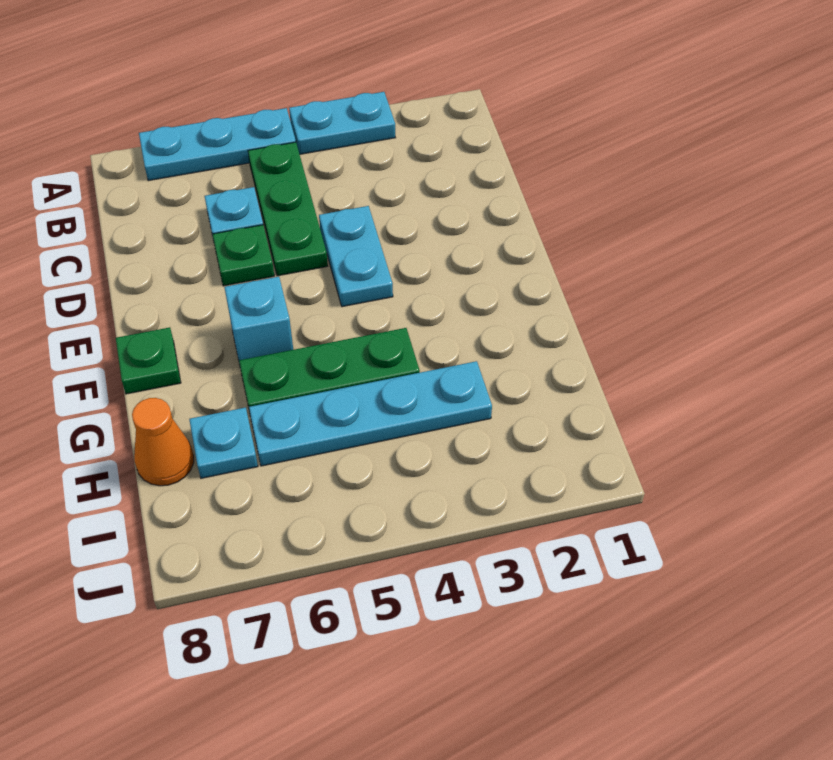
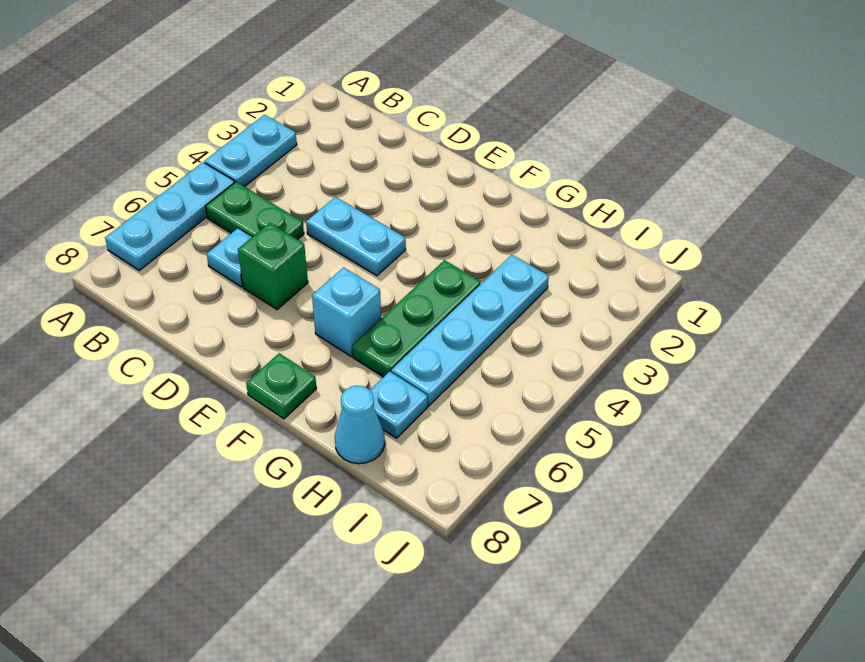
green plate B5:D5 level 1 -> green plate B5:C5 level 1
green plate D6 level 1 -> green brick D6 level 1
orange cone H8 level 1 -> cyan cone H8 level 1

